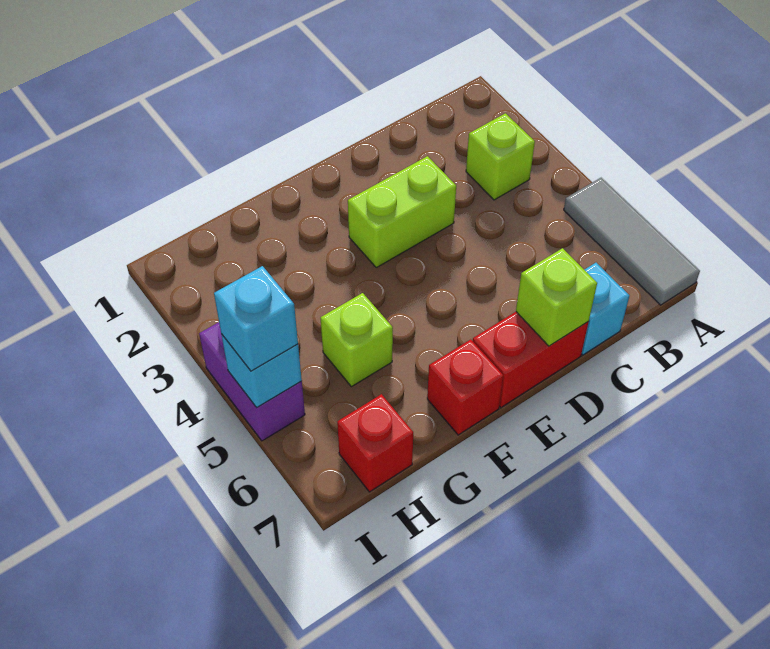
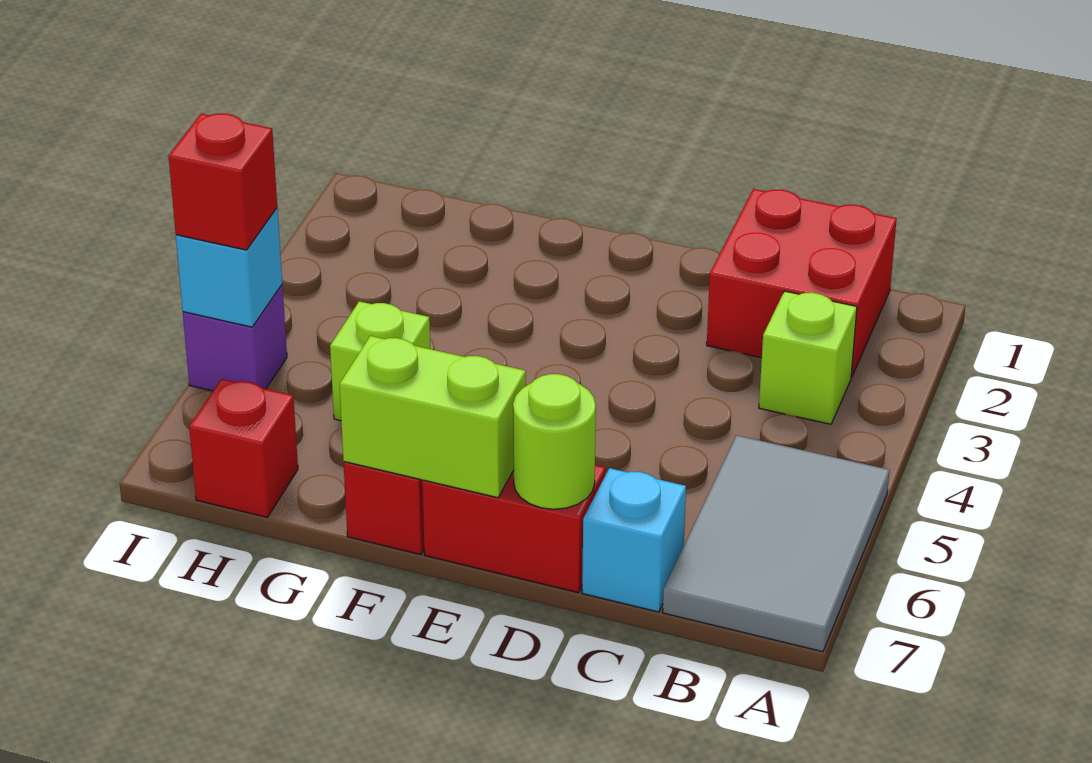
grey tile A5:A7 level 1 -> grey tile A5:B7 level 1
none -> red brick B1:C2 level 1
lime brick D3:E3 level 1 -> lime brick E7:F7 level 2
lime brick D7 level 2 -> lime round brick D7 level 2
purple brick I4:I5 level 1 -> purple brick I5 level 1
cyan brick I5 level 3 -> red brick I5 level 3

